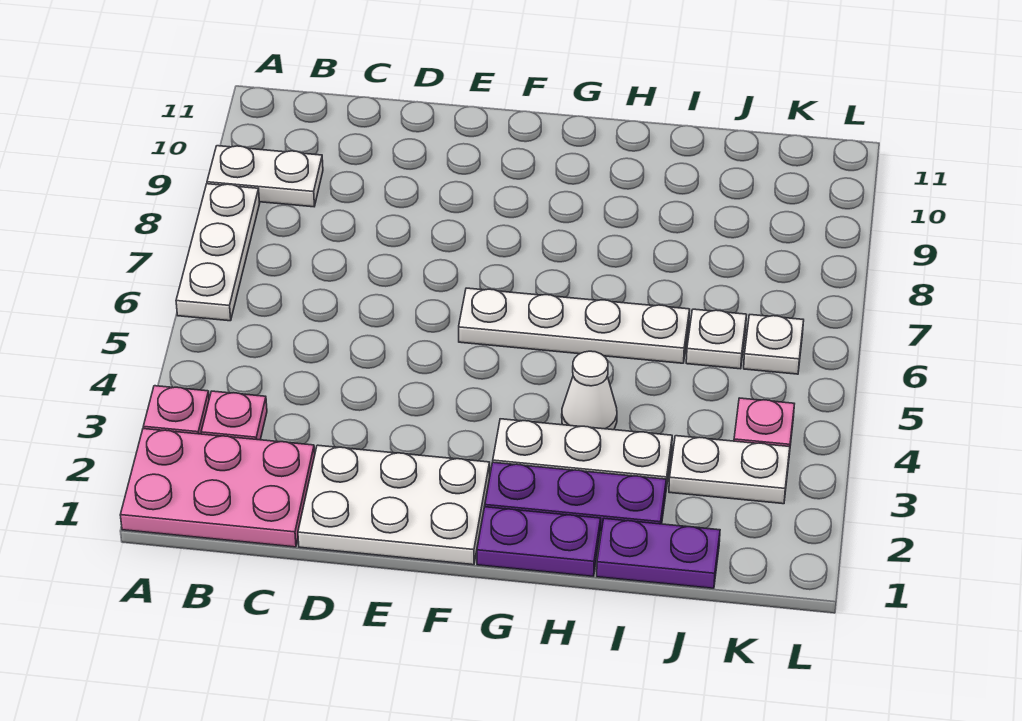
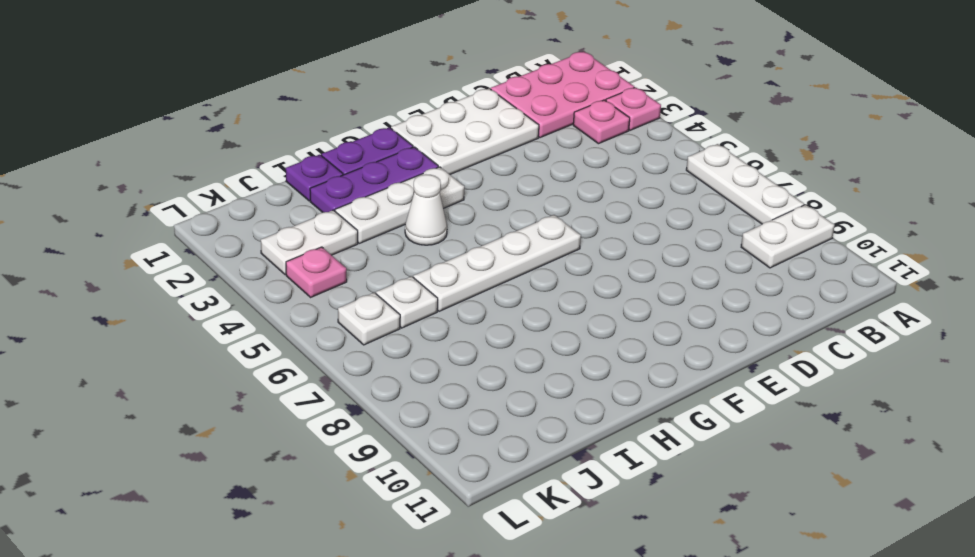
purple plate I1:J1 level 1 -> purple plate I1 level 1

